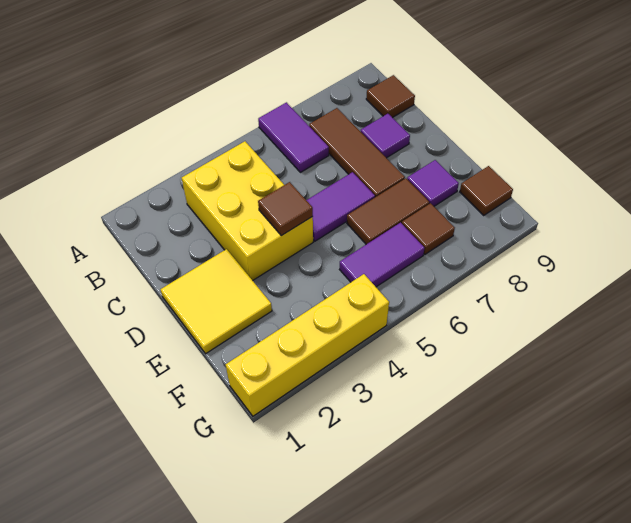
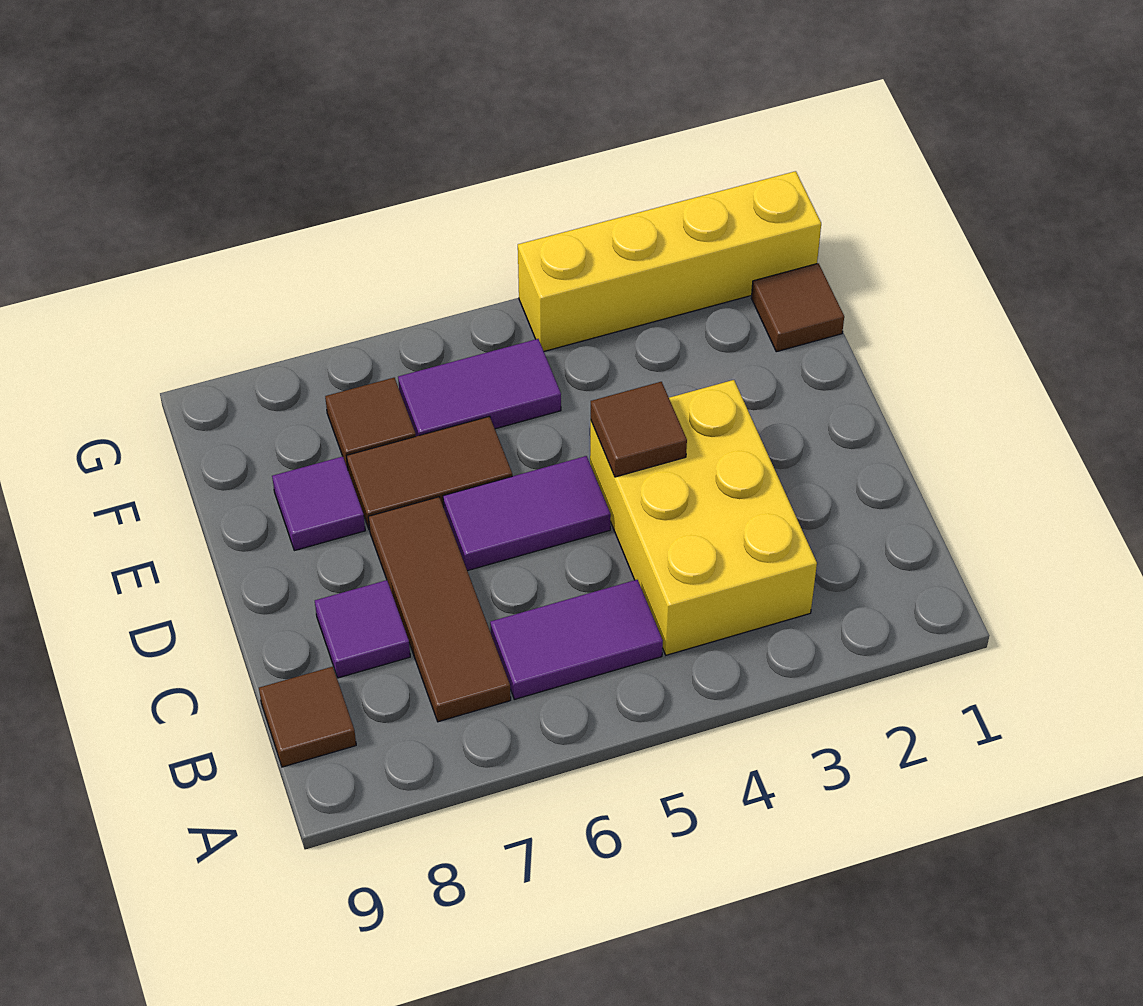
purple tile A6:B6 level 1 -> purple tile B5:B6 level 1
yellow tile D1:E2 level 1 -> none
brown tile F9 level 1 -> brown tile F1 level 1

